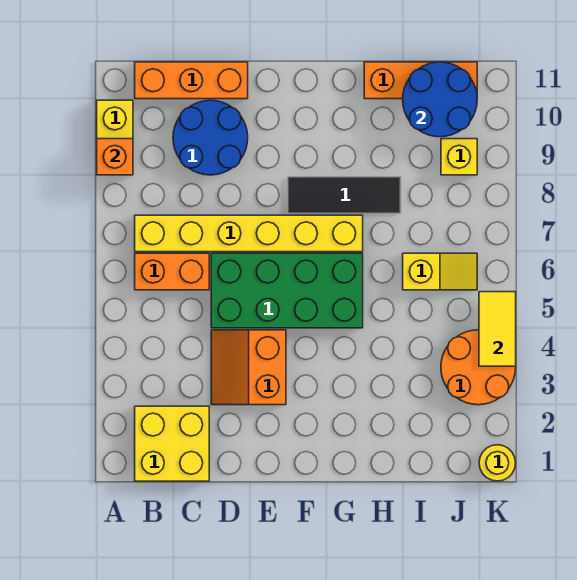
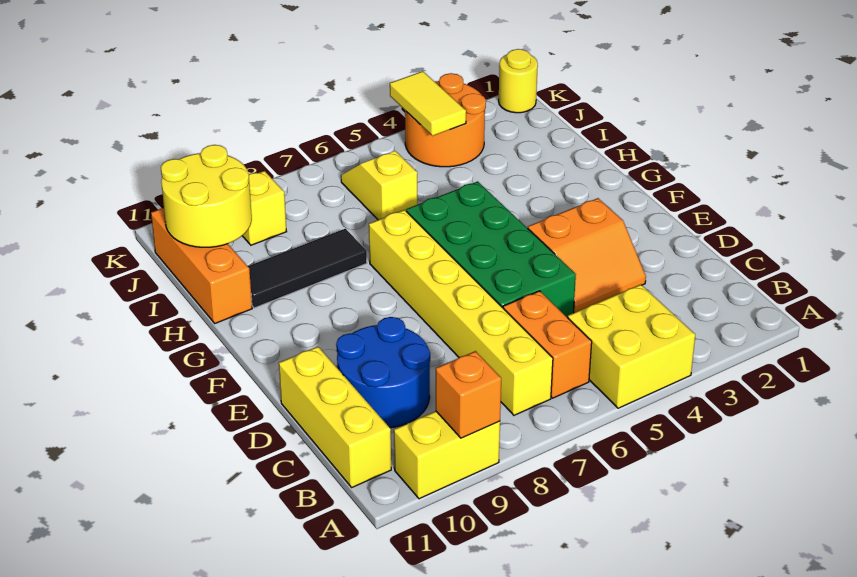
yellow brick B1:C2 level 1 -> yellow brick A4:B5 level 1
orange brick B11:D11 level 1 -> yellow brick B11:D11 level 1
black tile F8:H8 level 1 -> black tile H8:H10 level 1
blue round brick I10:J11 level 2 -> yellow round brick I10:J11 level 2
yellow tile K4:K5 level 2 -> yellow tile J4:K4 level 2

